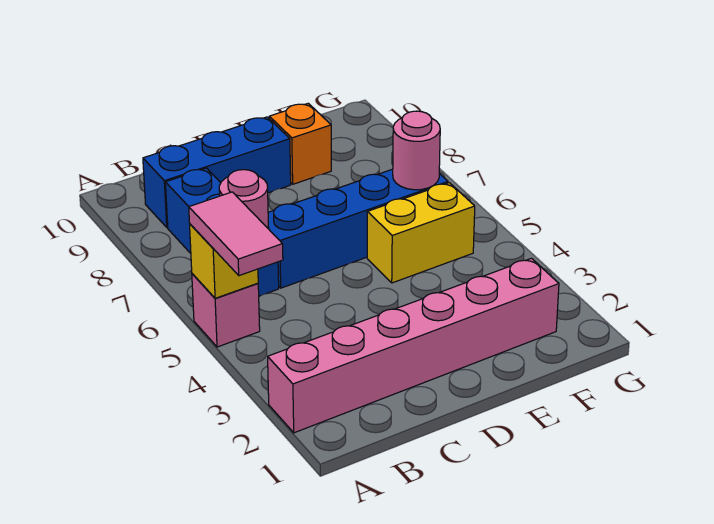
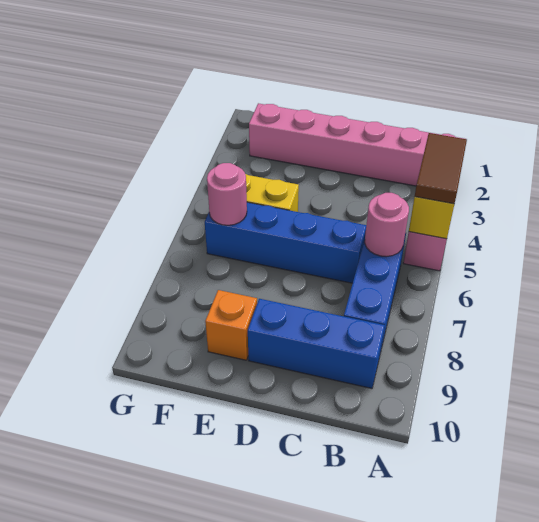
pink tile A4:A5 level 3 -> brown tile A4:A5 level 3

